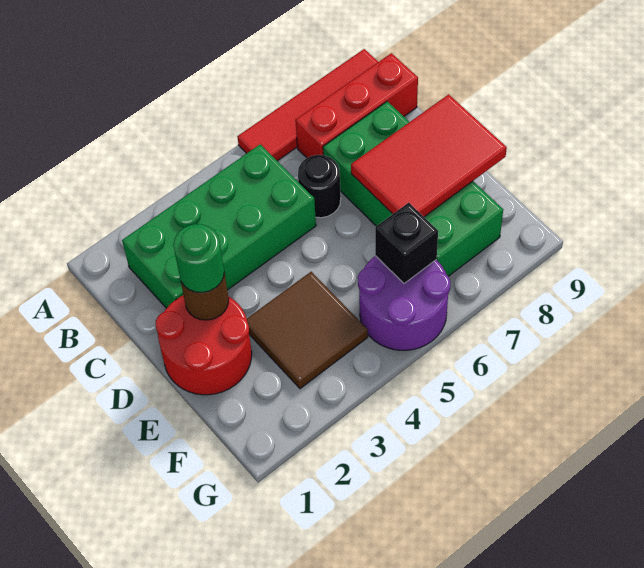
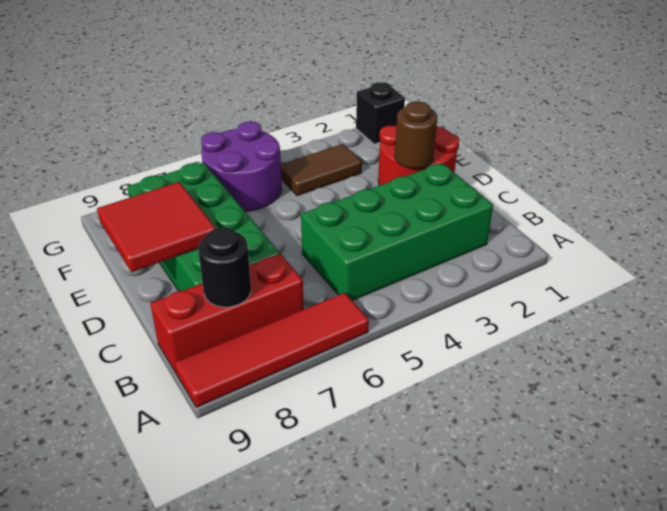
black round brick C6 level 1 -> black round brick B8 level 2
green round brick D2 level 3 -> none
red tile D7:E9 level 2 -> red tile D8:E9 level 2
brown tile E3:F4 level 1 -> brown tile F3:F4 level 1
black brick F6 level 2 -> black brick G1 level 1

